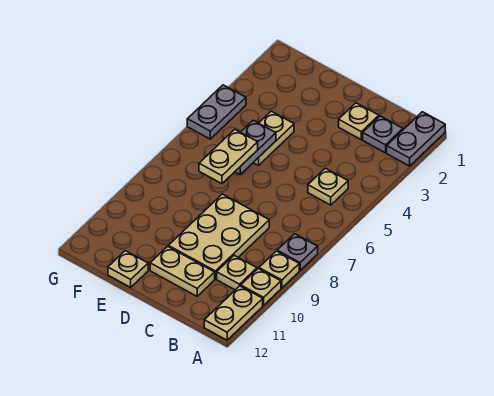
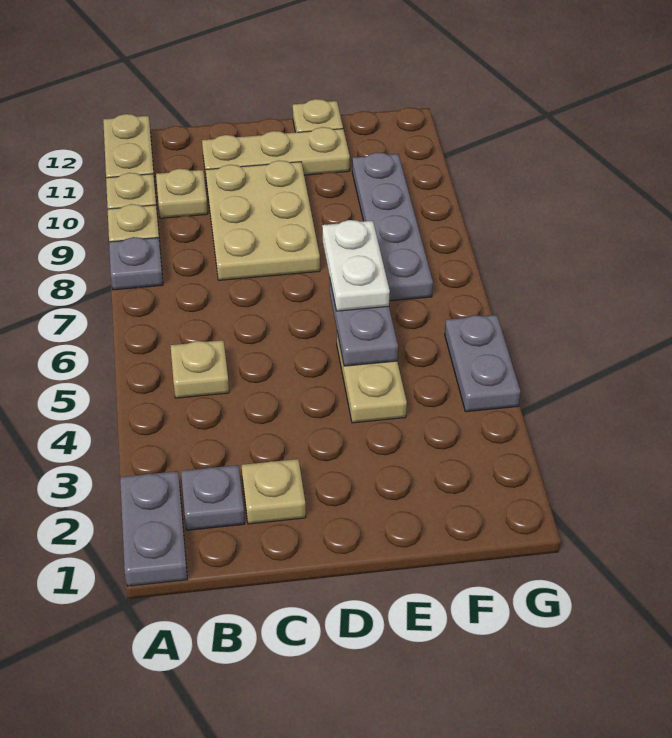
tan plate C11:D11 level 1 -> tan plate C11:E11 level 1
tan plate E6:E7 level 3 -> white plate E6:E7 level 3
none -> grey plate F7:F10 level 1

